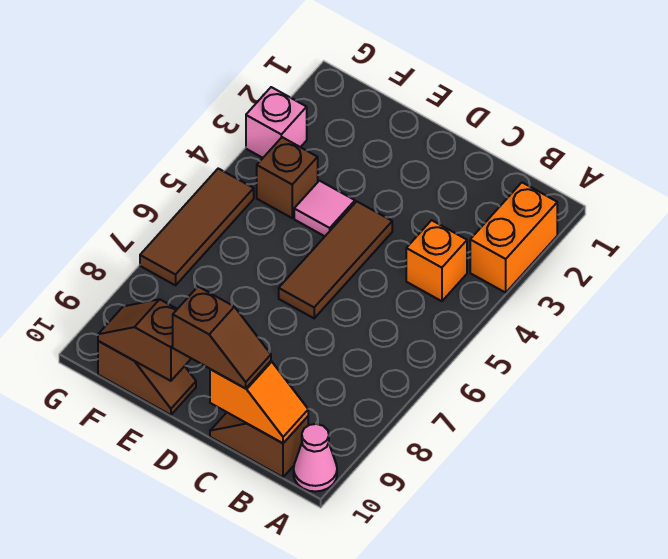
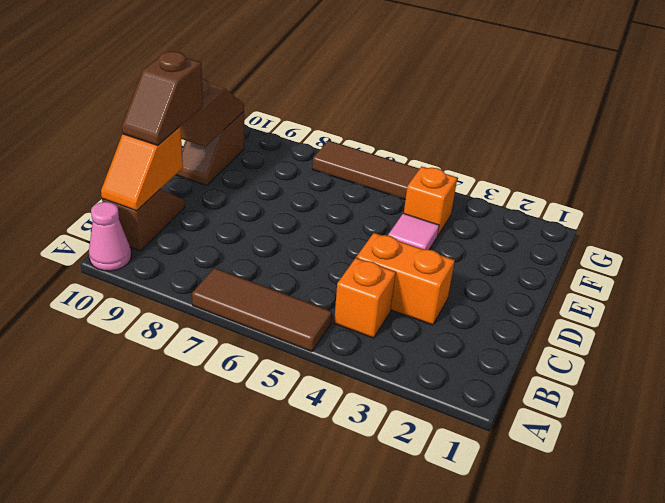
orange brick A2:A3 level 1 -> orange brick C3:C4 level 1
brown tile D4:D6 level 1 -> brown tile A5:A7 level 1
brown brick F4 level 1 -> orange brick F4 level 1
pink brick G3 level 1 -> none

